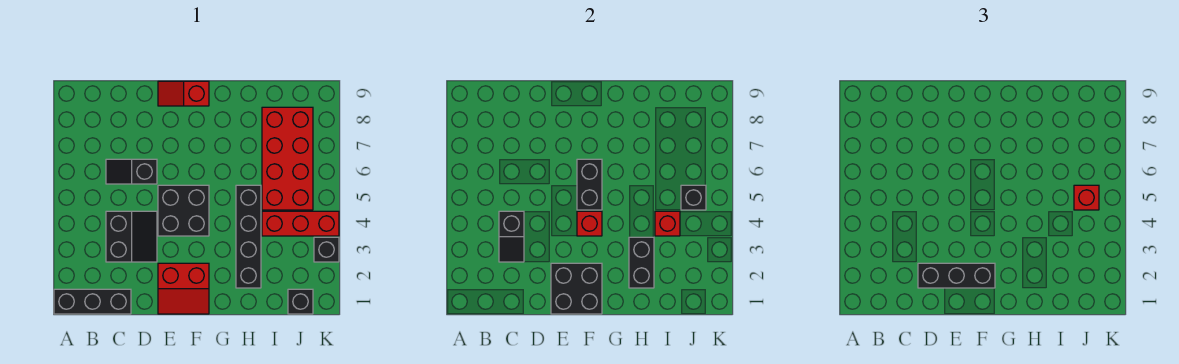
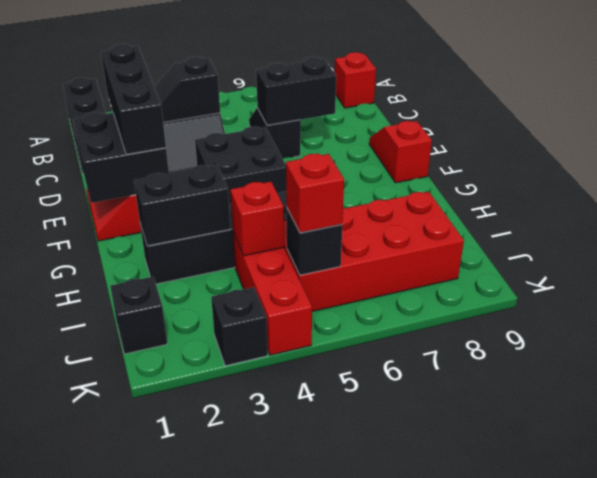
red brick F4 level 2 -> red brick B9 level 1
black brick F5:F6 level 2 -> black brick D6:D7 level 2

